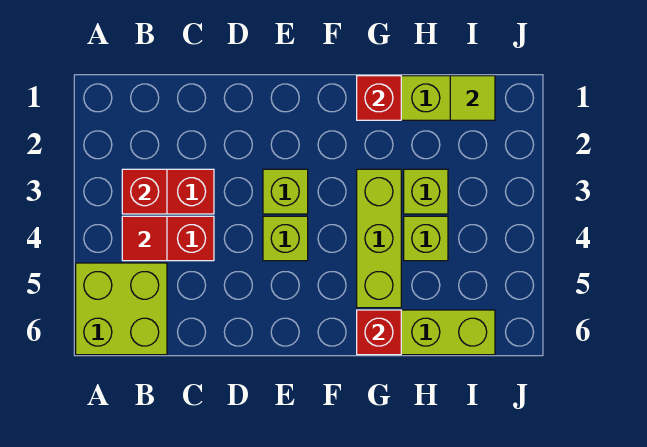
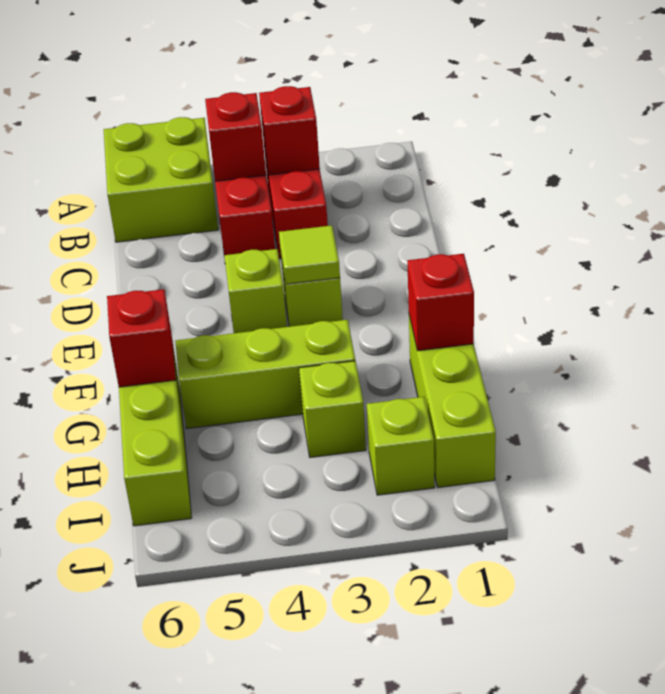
red tile B4 level 2 -> red brick B4 level 2
lime brick H4 level 1 -> lime brick I2 level 1
lime tile I1 level 2 -> lime tile E3 level 2

